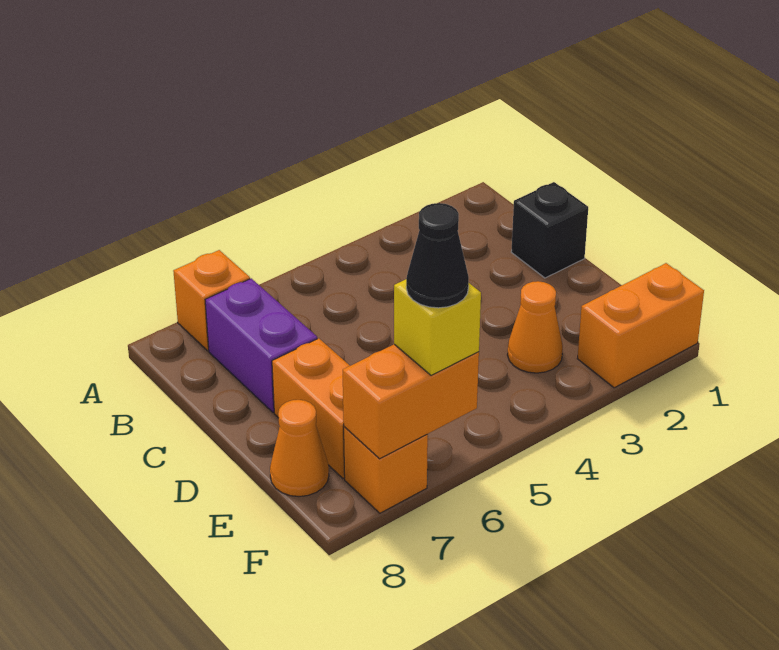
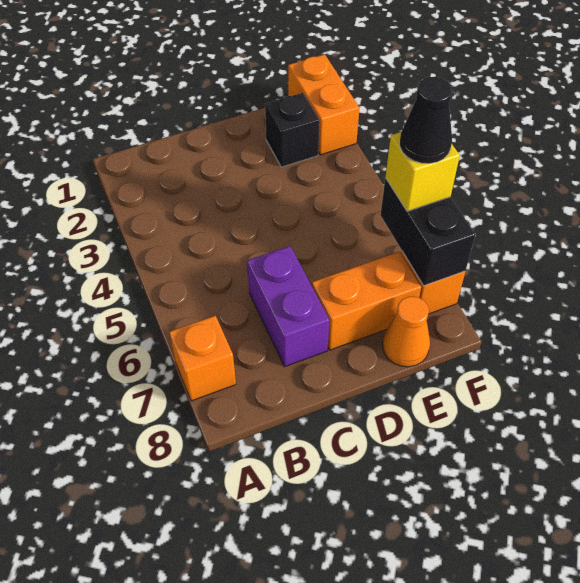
purple brick B7:C7 level 1 -> purple brick C6:C7 level 1
black brick C1 level 1 -> black brick E2 level 1
orange cone E3 level 1 -> none
orange brick F6:F7 level 2 -> black brick F6:F7 level 2

